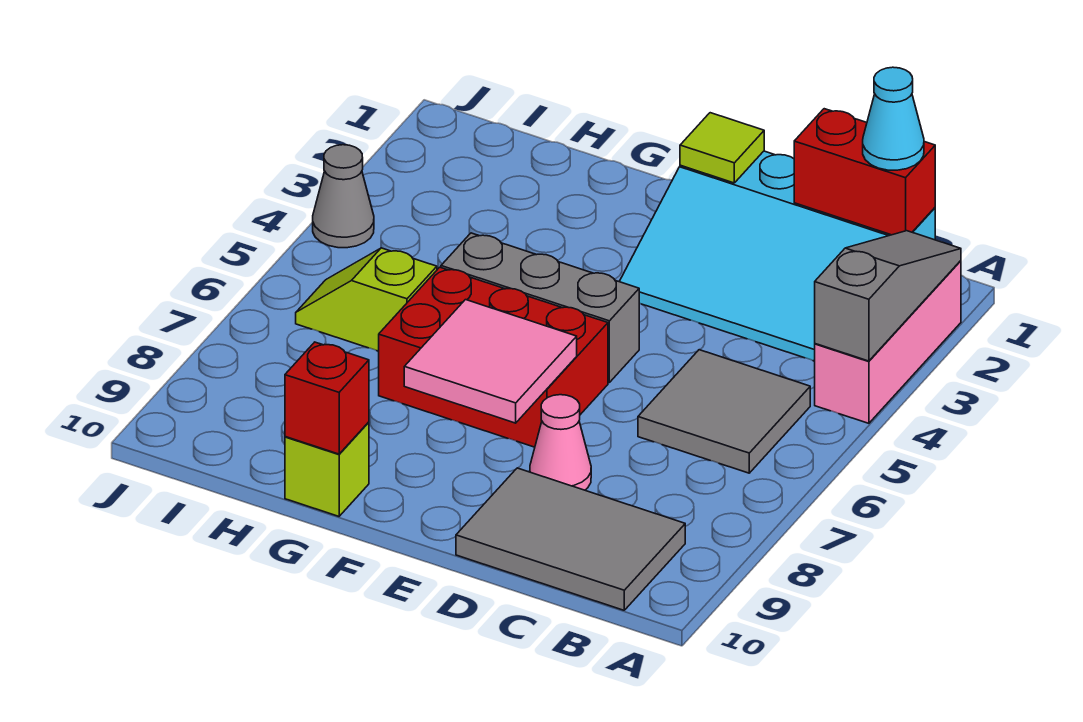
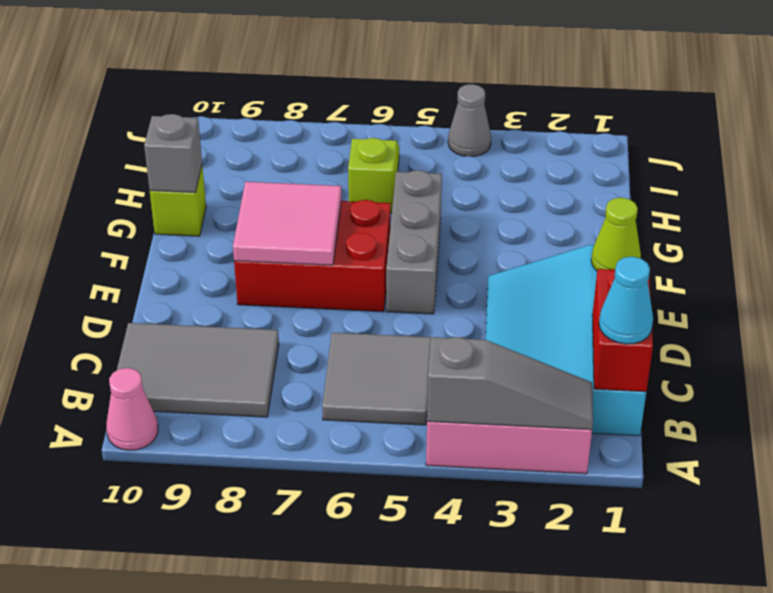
grey tile B9:D10 level 1 -> grey tile B8:C10 level 1
pink cone D8 level 1 -> pink cone A10 level 1
lime tile E1 level 2 -> lime cone E1 level 2
red brick E6:G7 level 1 -> red brick E6:F8 level 1
red brick G10 level 2 -> grey brick G10 level 2

